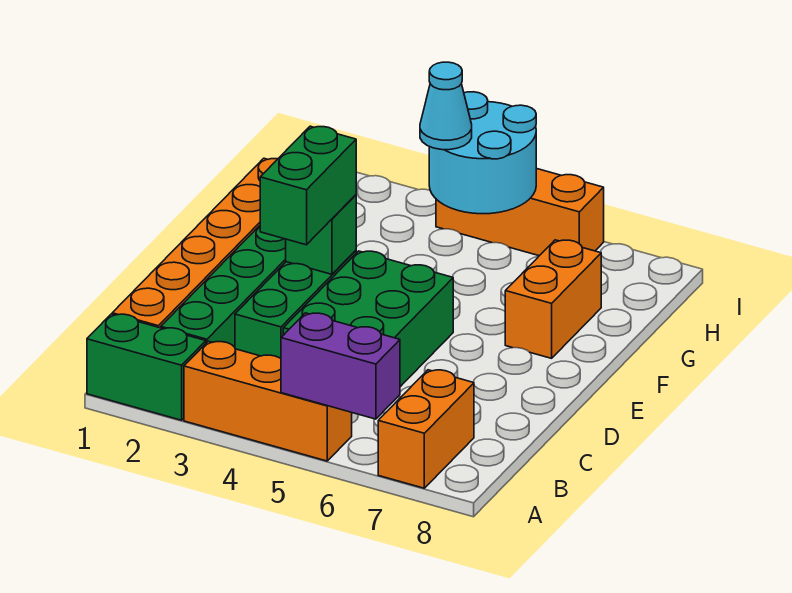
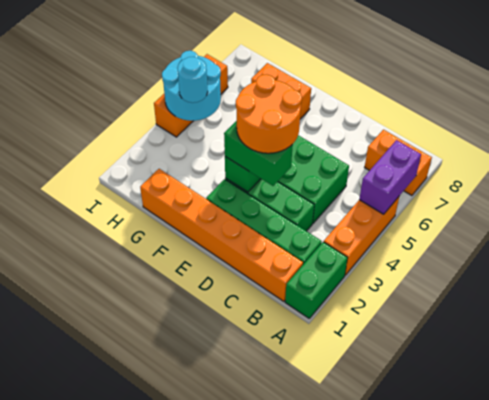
none -> orange round brick D3:E4 level 4
cyan cone H4 level 3 -> cyan round brick H4 level 3

